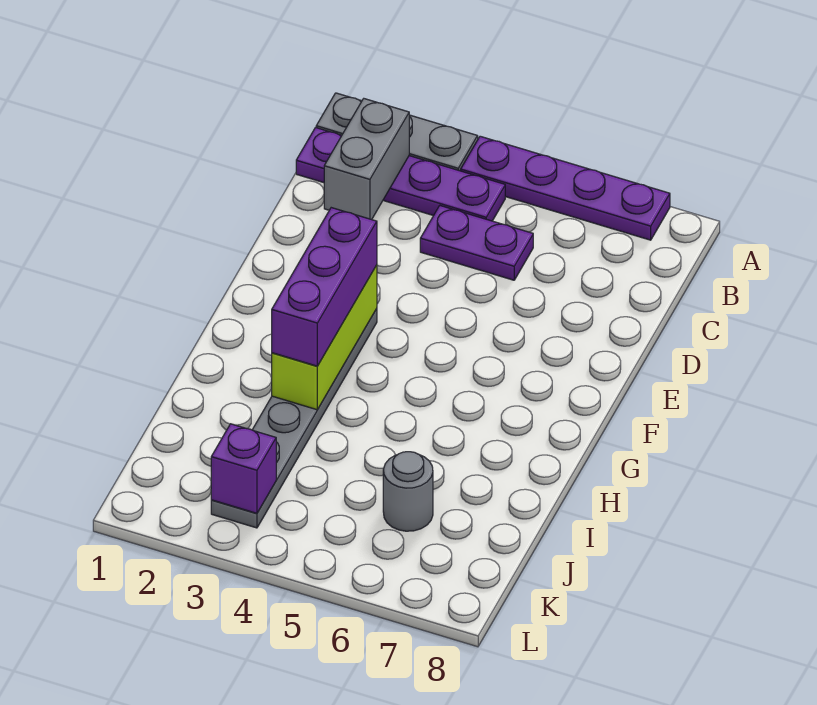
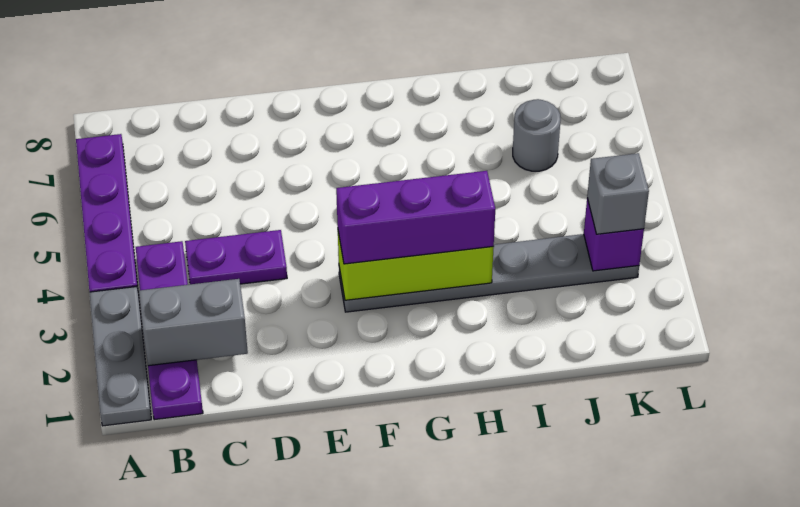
purple plate C4:C5 level 1 -> purple plate C4:D4 level 1
none -> grey brick K3 level 3

